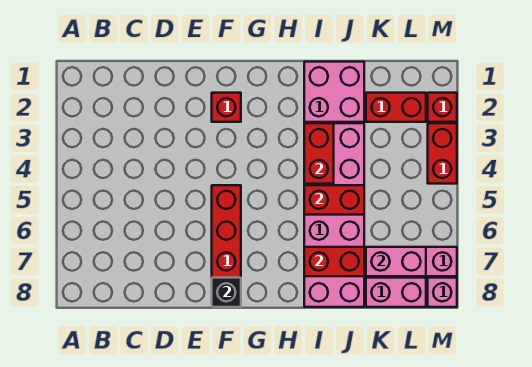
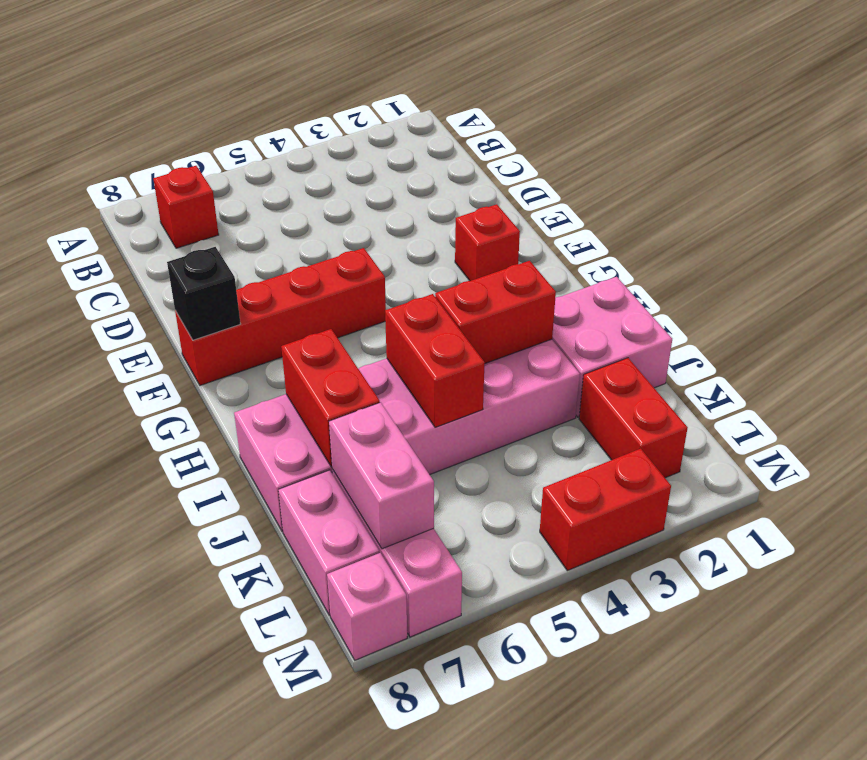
red brick M2 level 1 -> red brick B7 level 1

